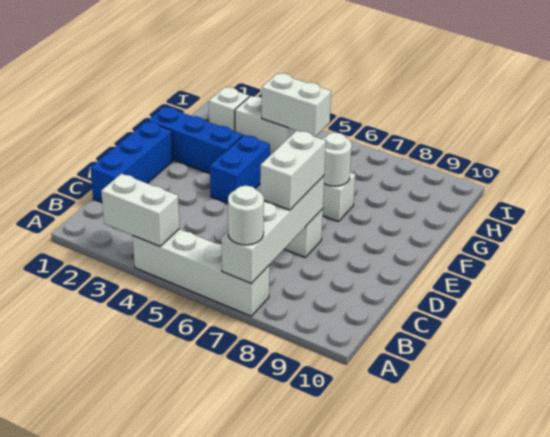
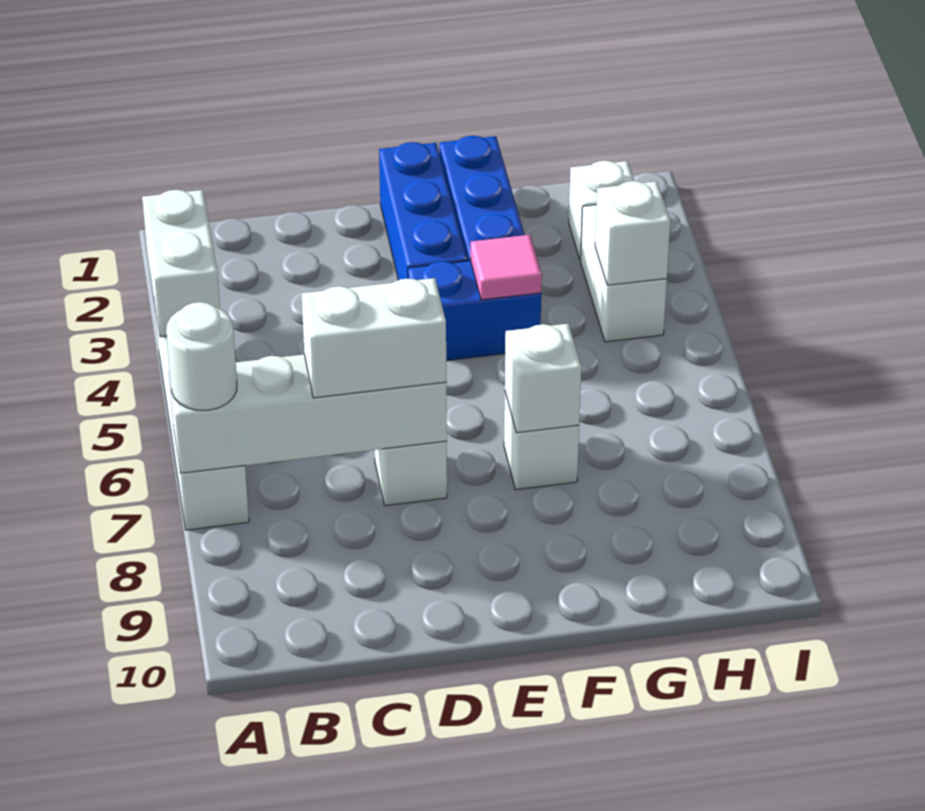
blue brick C1:E1 level 1 -> blue brick E1:E3 level 1
none -> pink tile F4 level 2
white round brick F7 level 2 -> white brick F7 level 2
white brick H4:H5 level 2 -> white brick H4 level 2

